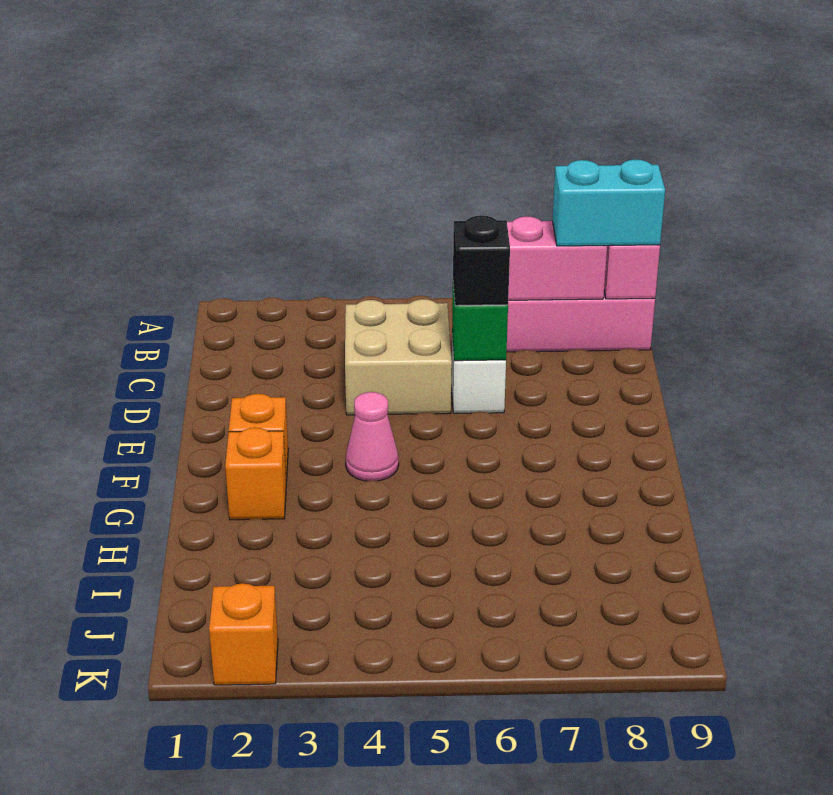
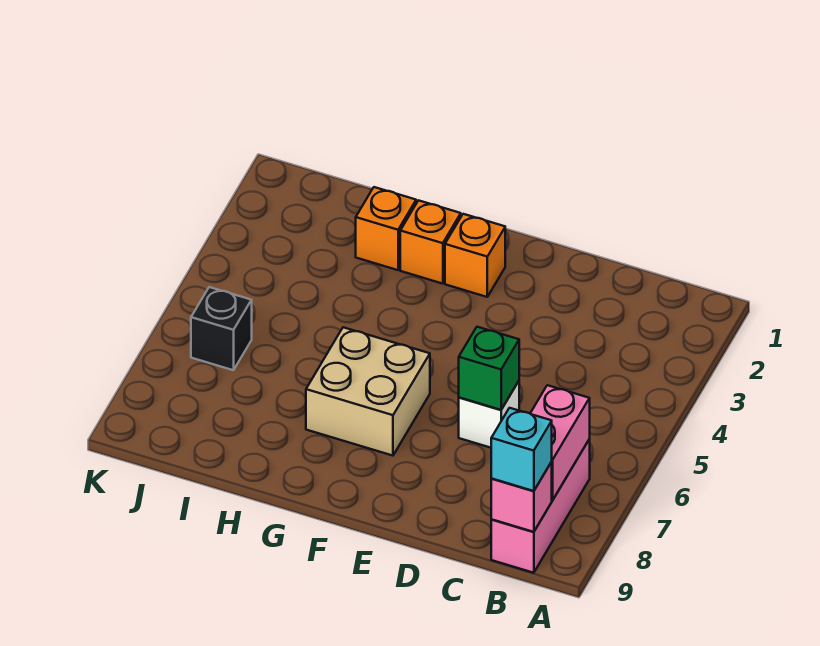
cyan brick B8:B9 level 3 -> cyan brick B9 level 3
tan brick C4:D5 level 1 -> tan brick F6:G7 level 1
black brick D6 level 3 -> black brick J6 level 1
pink cone F4 level 1 -> none
orange brick K2 level 1 -> orange brick H2 level 1

